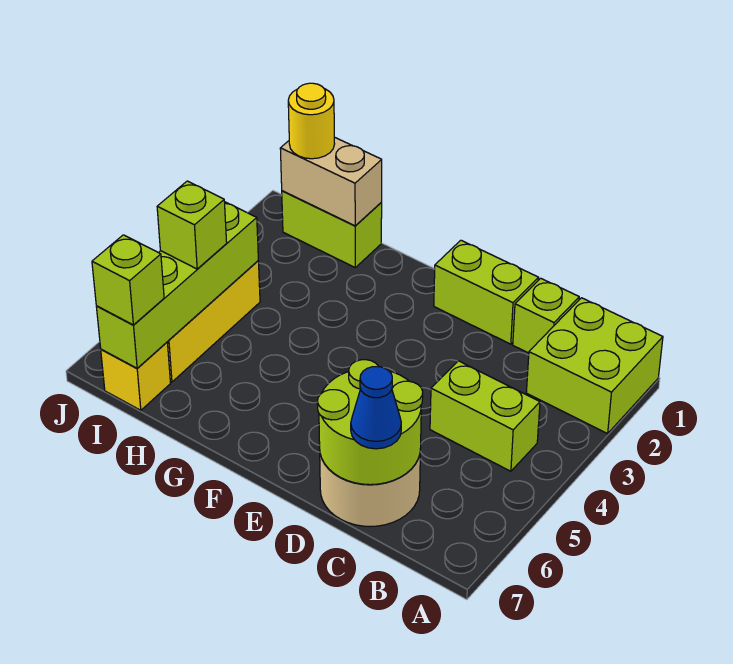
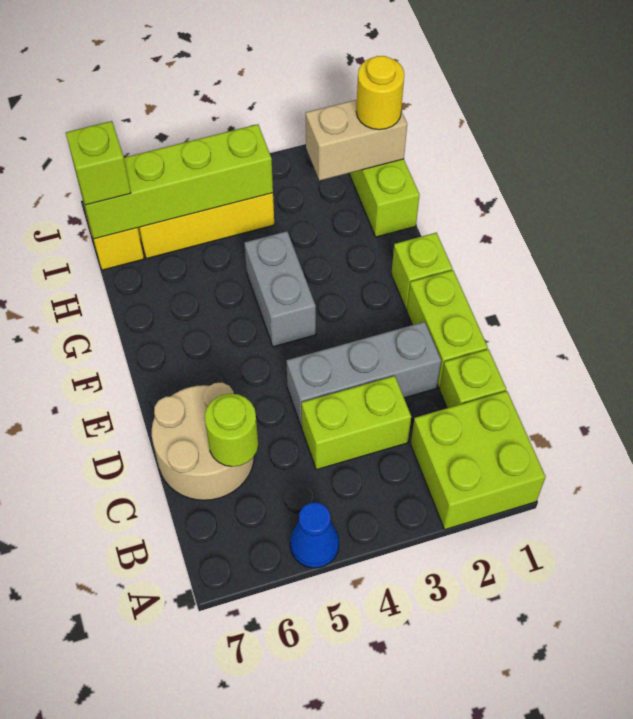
lime brick B4:C4 level 1 -> lime brick C3:C4 level 1
lime round brick C6:D7 level 2 -> lime round brick C6 level 2
blue cone C7 level 3 -> blue cone A5 level 1
none -> grey brick D2:D4 level 1
none -> grey brick F4:G4 level 1
tan brick H1:I1 level 2 -> tan brick I1:I2 level 2
lime brick I5 level 3 -> lime brick F1 level 1

